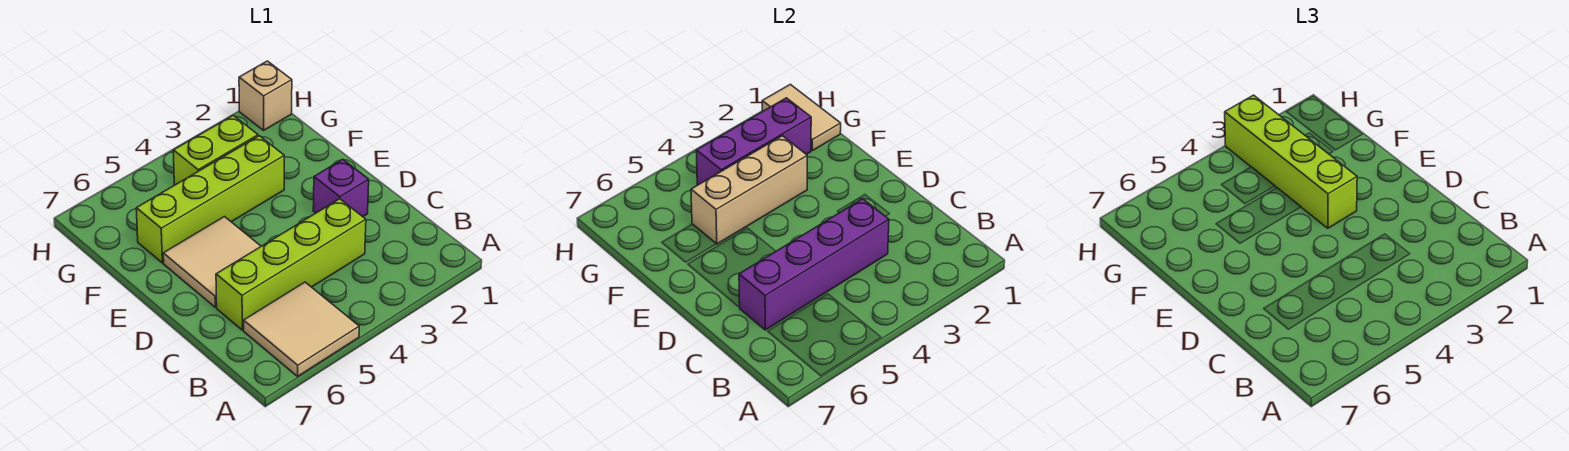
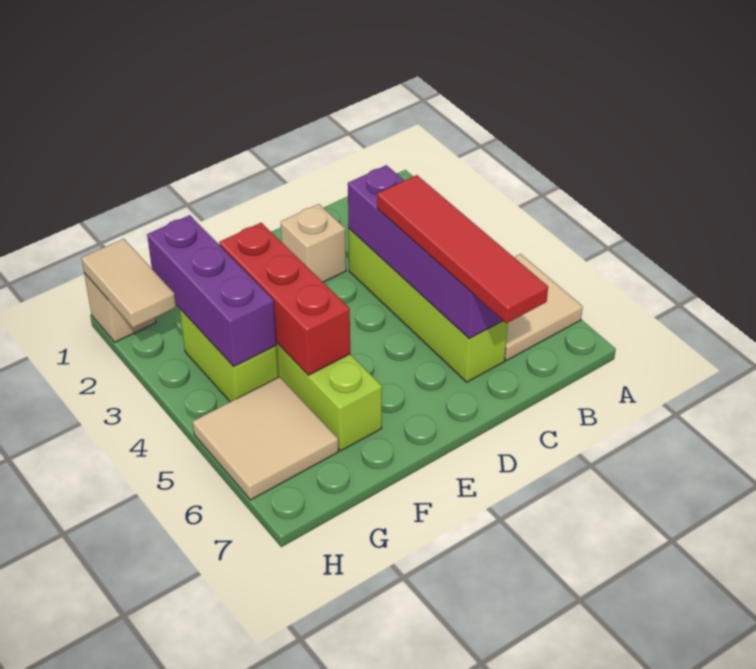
none -> red tile C4:C7 level 3
purple brick D2 level 1 -> tan brick D2 level 1
tan tile D5:E6 level 1 -> tan tile G5:H6 level 1
lime brick E3:H3 level 3 -> none
tan brick F3:F5 level 2 -> red brick F3:F5 level 2
tan tile G1:H1 level 2 -> tan tile H1:H2 level 2

